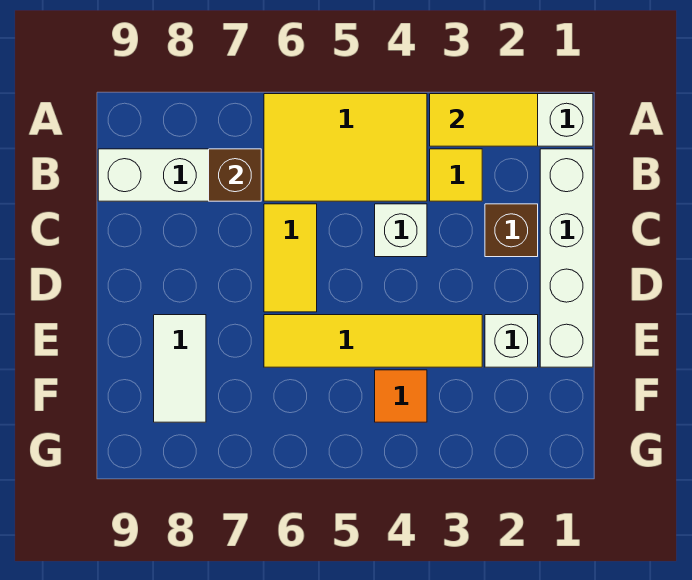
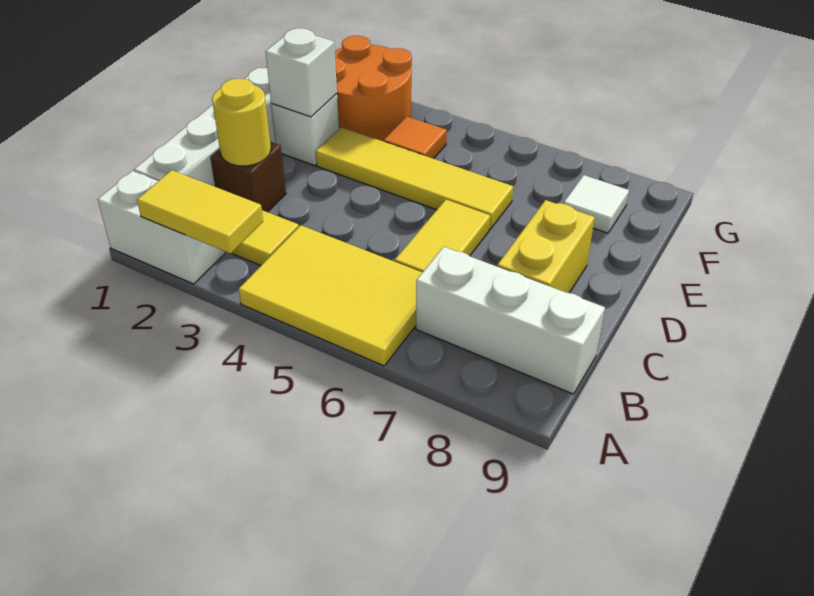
brown brick B7 level 2 -> none
none -> yellow round brick C2 level 2
white brick C4 level 1 -> white brick E2 level 2
none -> yellow brick C8:D8 level 1
white tile E8:F8 level 1 -> white tile F8 level 1
none -> orange round brick F2:G3 level 1

